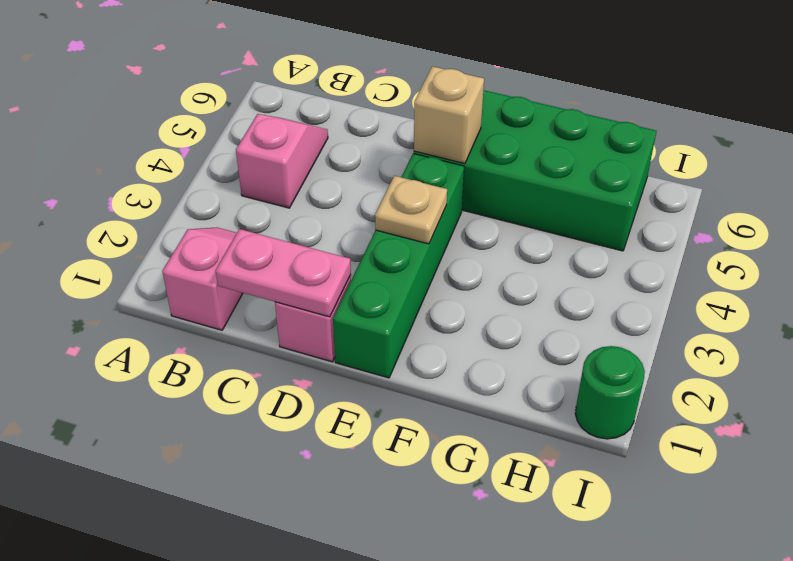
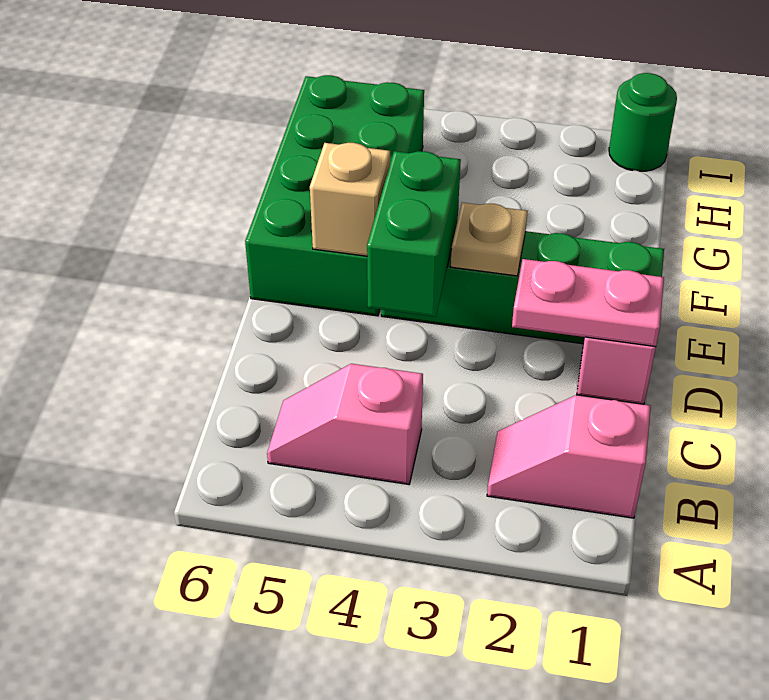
pink plate C1:D1 level 2 -> pink plate D1:D2 level 2
none -> green brick D4:E4 level 2

